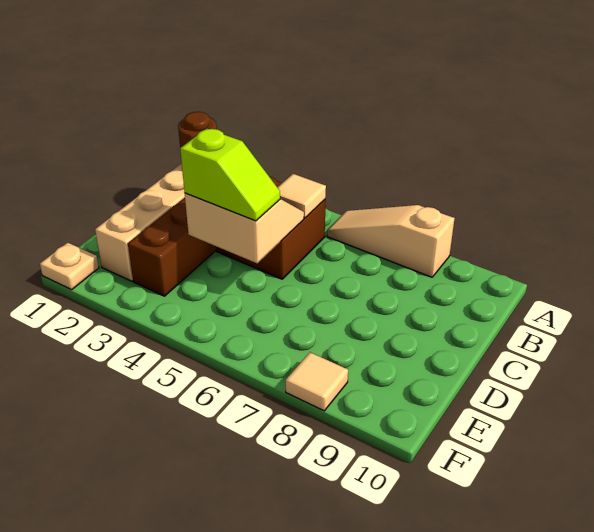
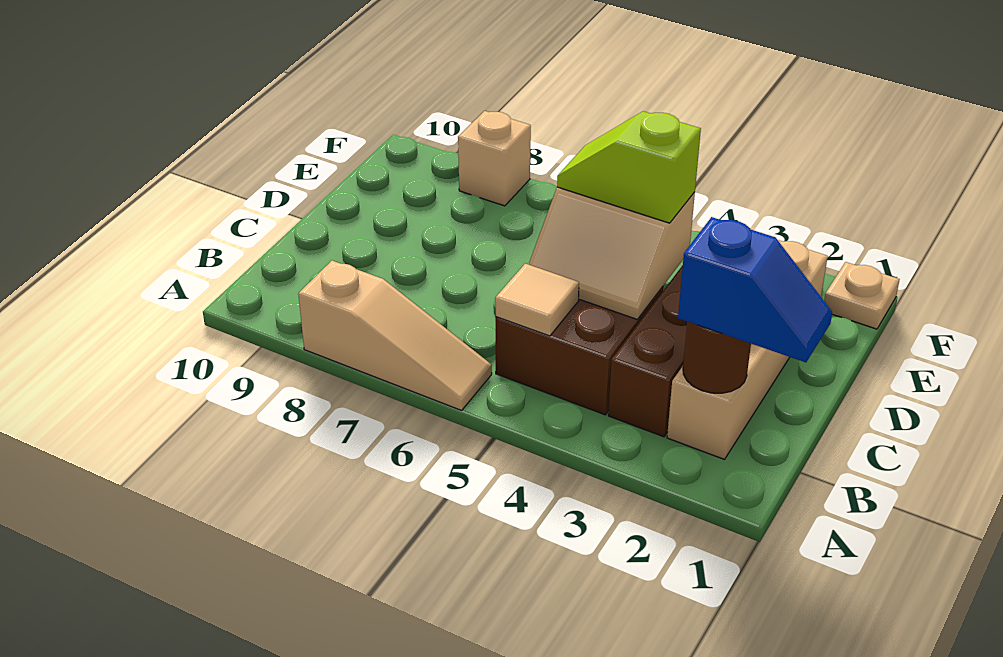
none -> blue slope B1:B2 level 3 top 2
tan tile F8 level 1 -> tan brick F8 level 1

